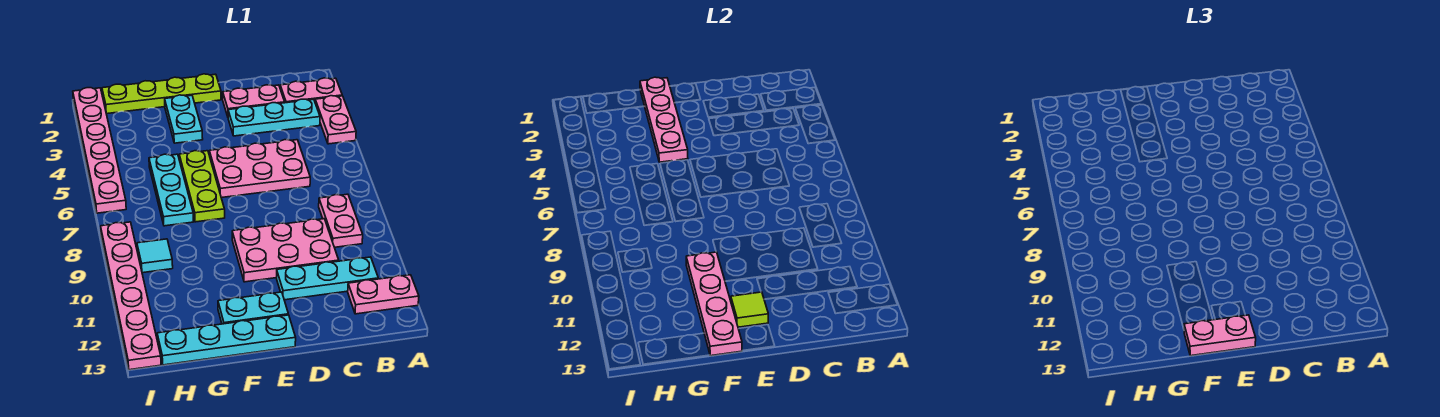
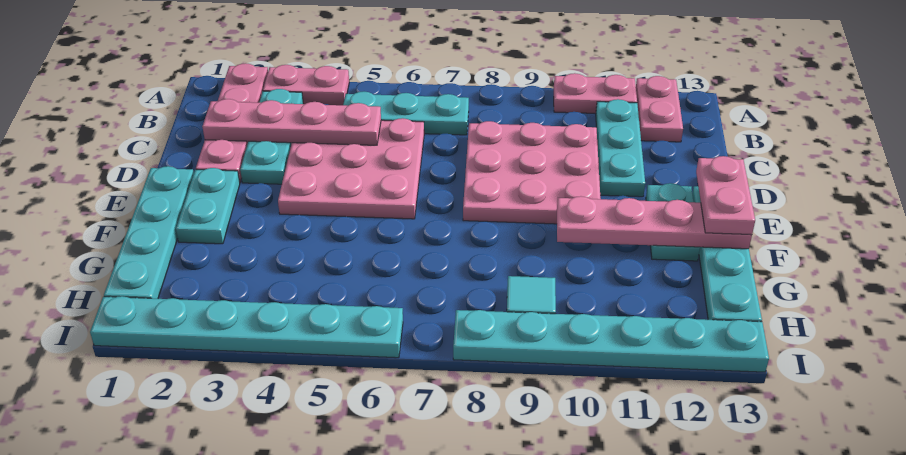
pink plate B8:B9 level 1 -> pink plate A10:A11 level 1
pink plate C5:E6 level 1 -> pink plate C4:E6 level 1
pink plate C9:E10 level 1 -> pink plate C8:E10 level 1
lime plate E1:H1 level 1 -> cyan plate E1:H1 level 1
lime tile E12 level 2 -> none
pink plate F1:F4 level 2 -> pink plate C2:C5 level 2
cyan plate F2:F3 level 1 -> cyan plate E2:F2 level 1
lime plate F5:F7 level 1 -> none
cyan plate G5:G7 level 1 -> cyan plate B5:B7 level 1
pink plate I1:I6 level 1 -> cyan plate I1:I6 level 1
pink plate I8:I13 level 1 -> cyan plate I8:I13 level 1

